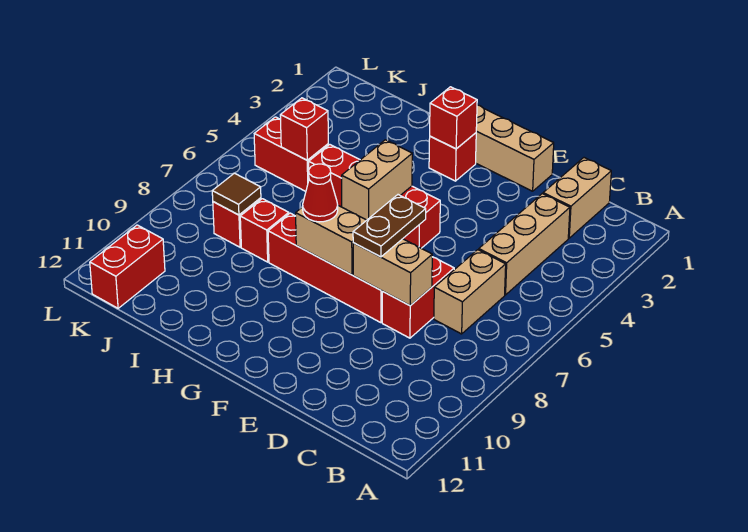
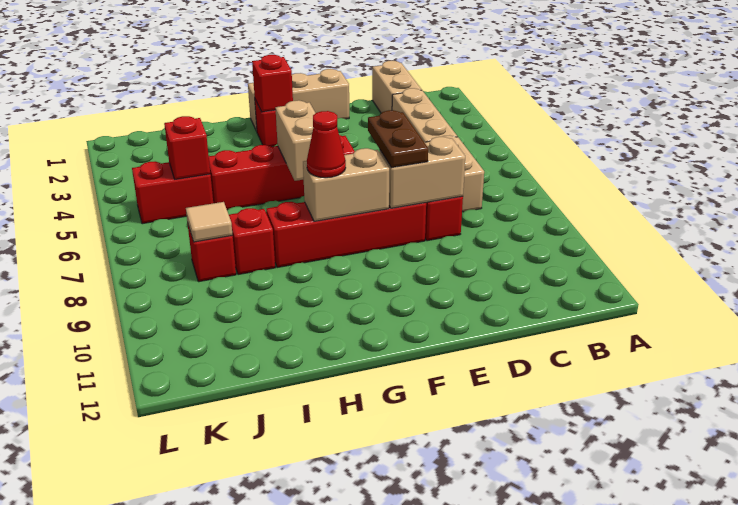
brown tile J8 level 2 -> tan tile J8 level 2
red brick K11:K12 level 1 -> none

